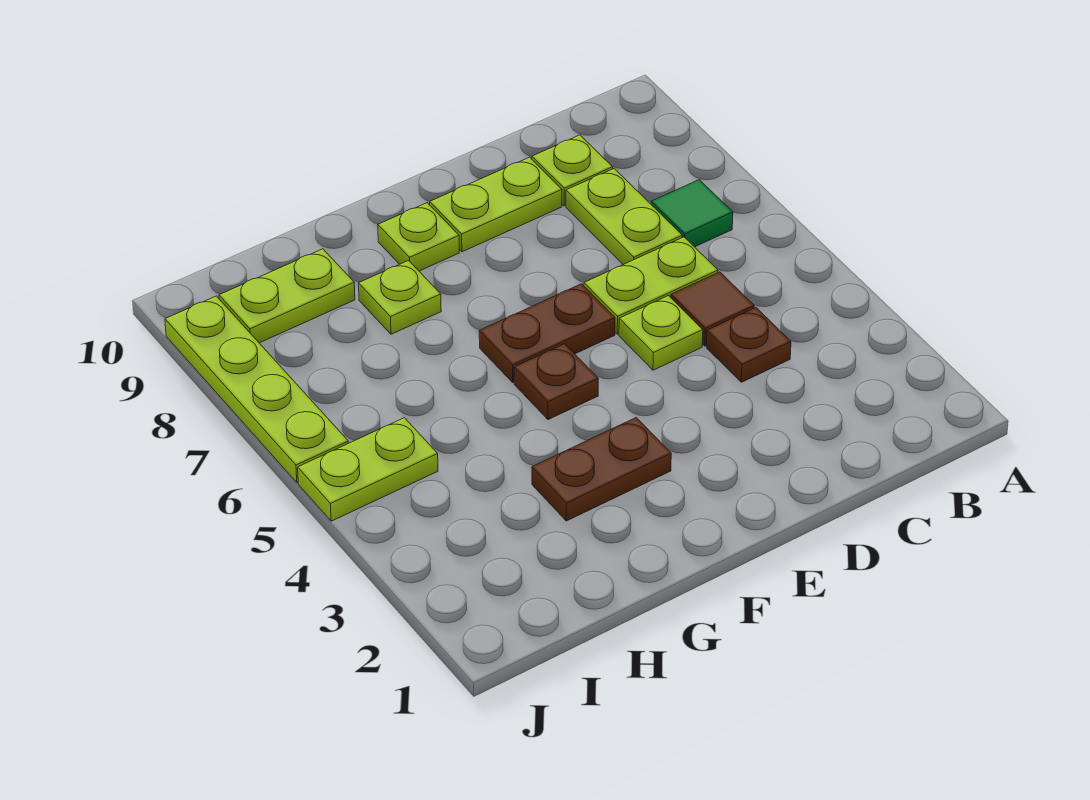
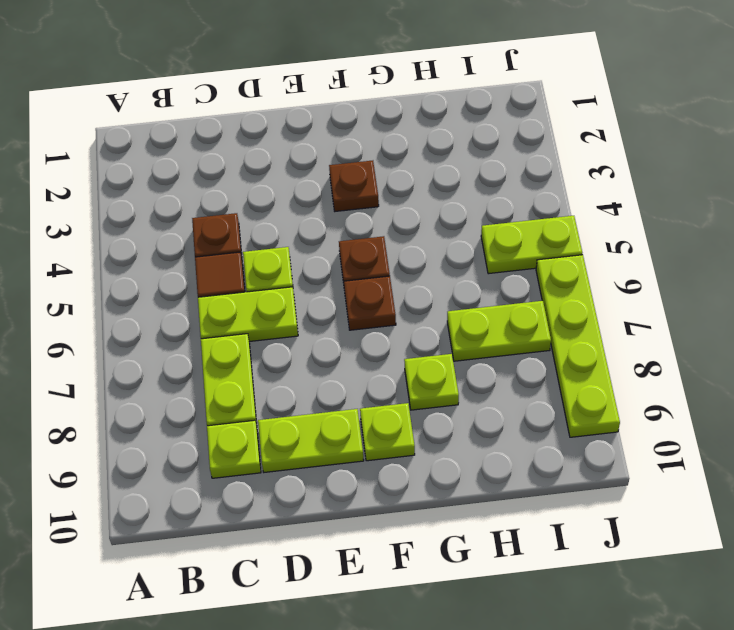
green tile B7 level 1 -> none
brown plate E6:F6 level 1 -> brown plate F6 level 1
brown plate F3:G3 level 1 -> brown plate F3 level 1
lime plate H9:I9 level 1 -> lime plate H7:I7 level 1

